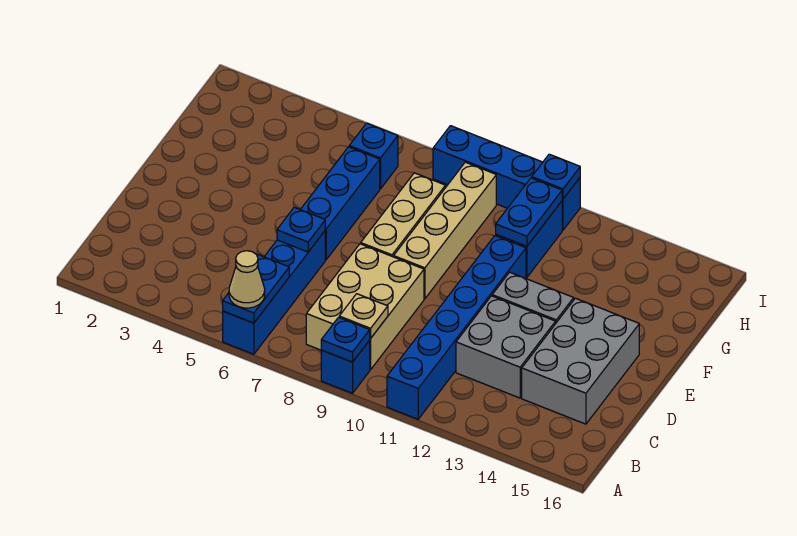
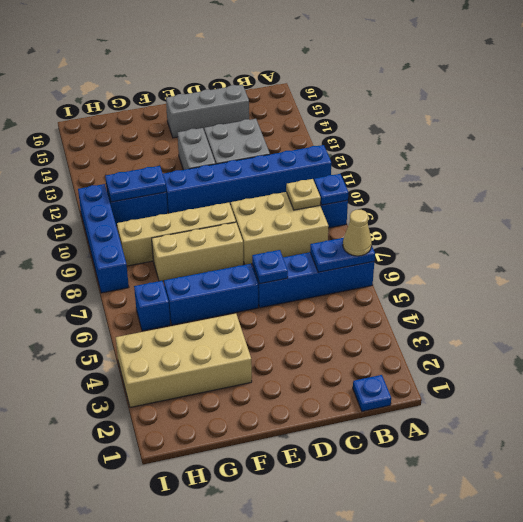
grey brick C14:E15 level 1 -> grey brick C15:E15 level 1
none -> tan brick F3:I4 level 1
blue plate I11 level 2 -> blue plate B1 level 1

